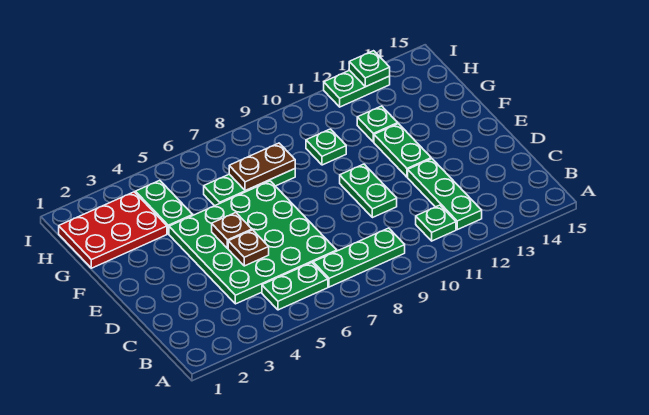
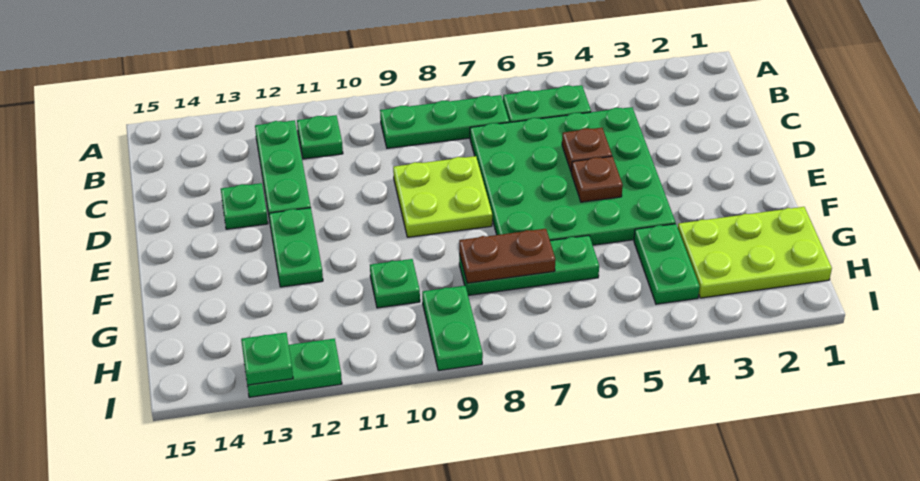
none -> lime plate D8:E9 level 1
green plate D10:E10 level 1 -> green plate H9:I9 level 1
red plate G1:H3 level 1 -> lime plate G1:H3 level 1
green plate G12 level 1 -> green plate D13 level 1

